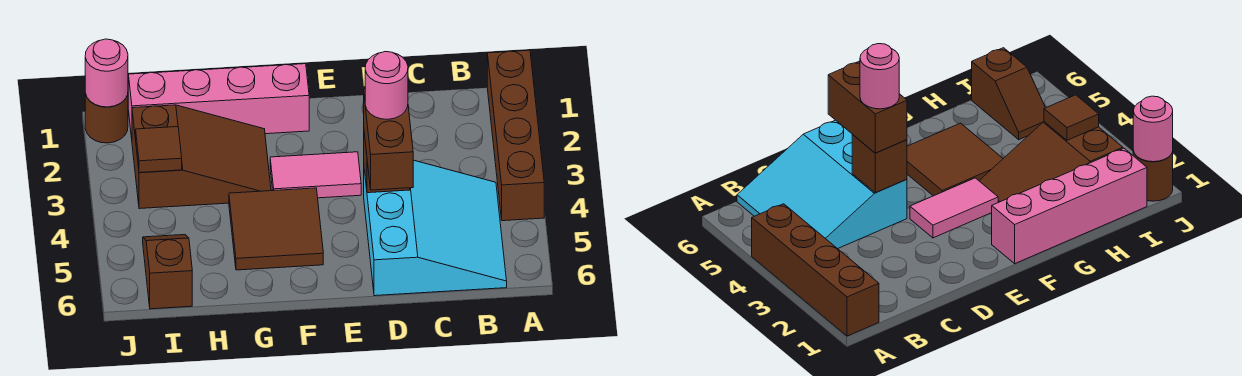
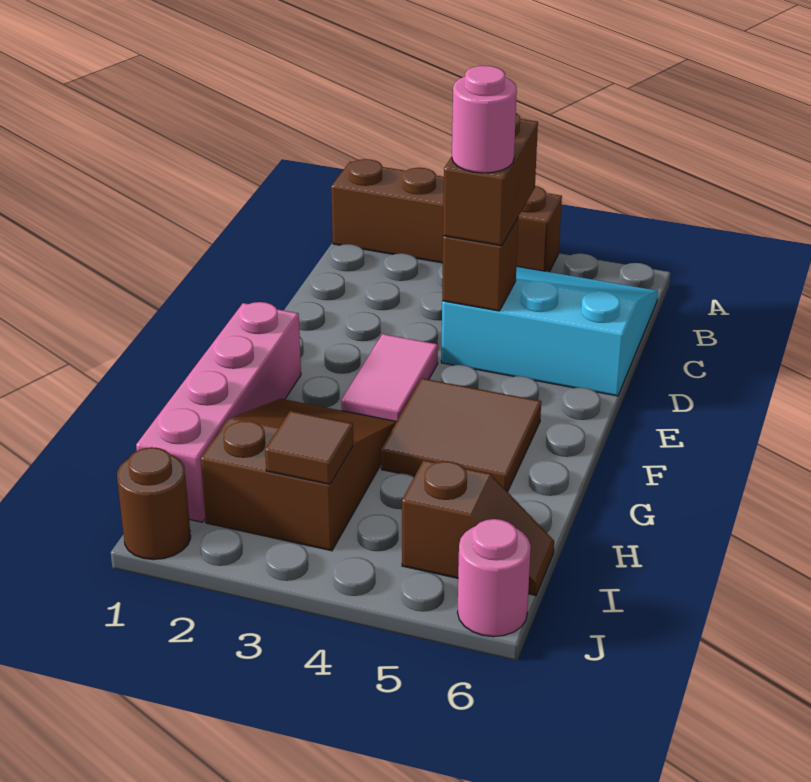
brown brick D4:D5 level 3 -> brown brick C4:D4 level 3
brown slope I5:I6 level 1 top 6 -> brown slope I5:I6 level 1 top 5
pink round brick J1 level 2 -> pink round brick J6 level 1

